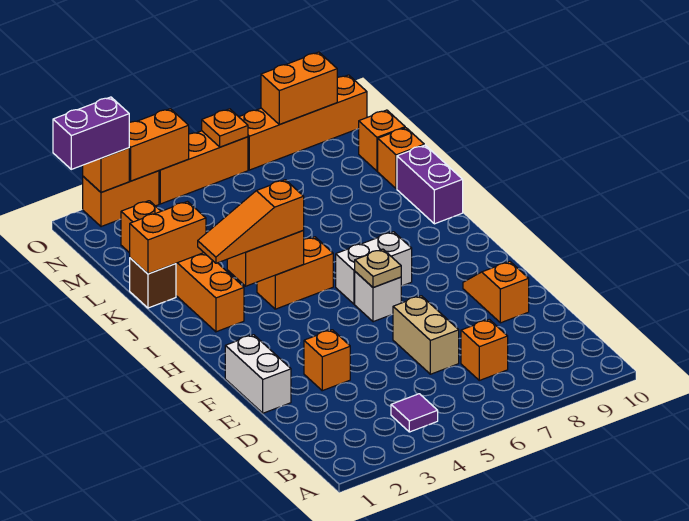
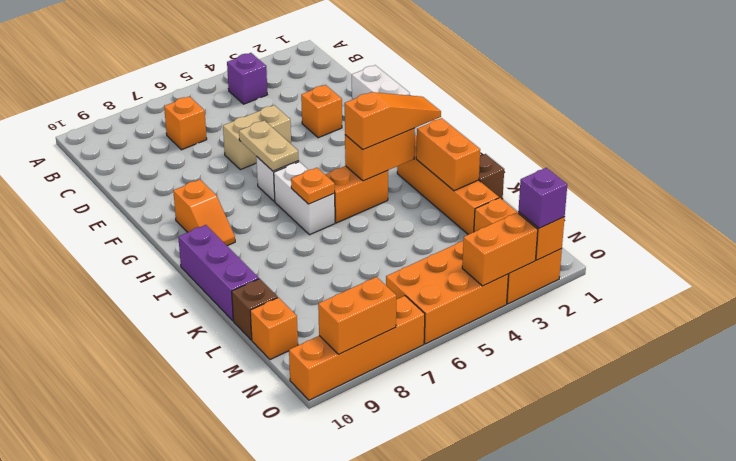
purple tile B4 level 1 -> purple brick B4 level 1
tan brick D6:E6 level 1 -> tan brick E5:E6 level 1
orange slope E9:F9 level 1 top E -> orange slope G9:H9 level 1 top G
tan plate G6 level 2 -> tan plate F6:G6 level 2
white brick H6:H7 level 1 -> white brick H6:I6 level 1
purple brick J10:K10 level 1 -> purple brick I10:K10 level 1
orange brick K1:K2 level 2 -> orange brick J2:K2 level 2
orange brick L10 level 1 -> brown brick L10 level 1
purple brick O1:O2 level 3 -> purple brick O2 level 3
orange brick O4:O6 level 1 -> orange brick N4:O6 level 1
orange plate O6 level 2 -> orange plate I6 level 2

